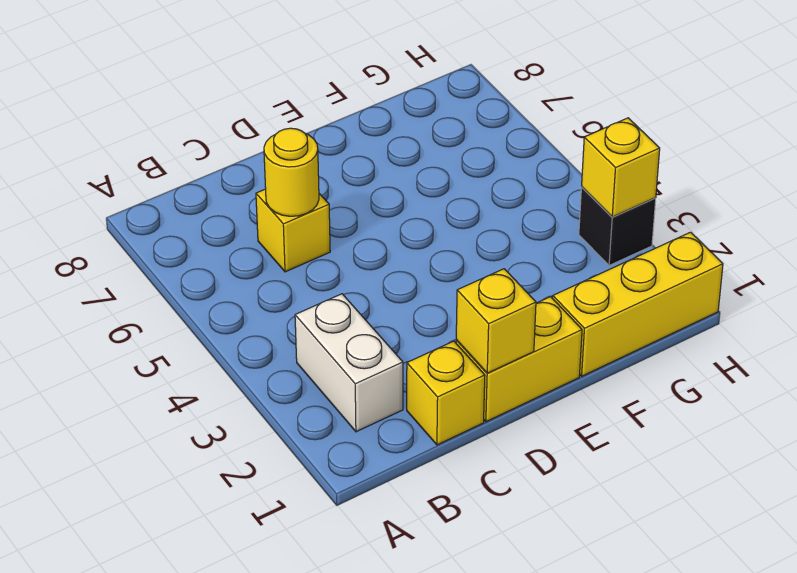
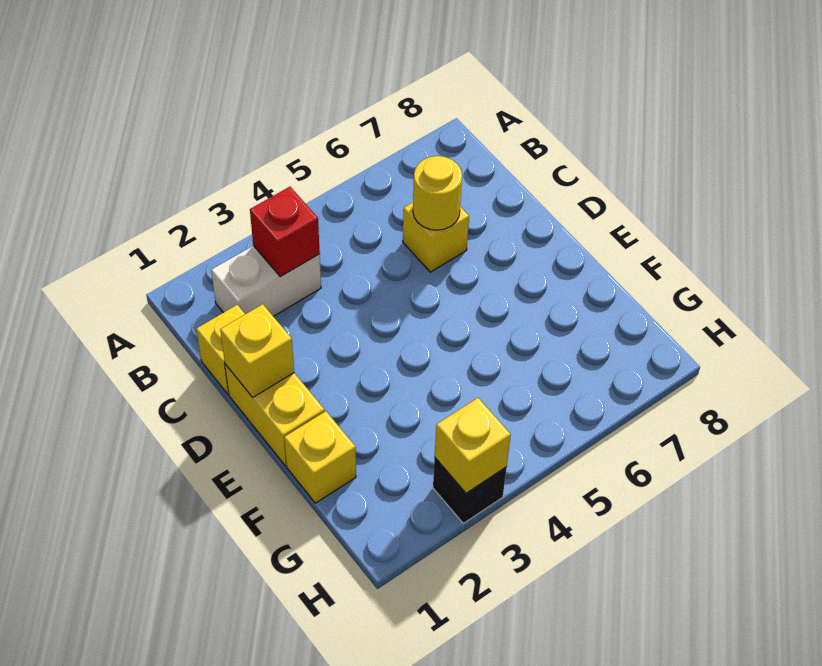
none -> red brick B3 level 2
yellow brick F1:H1 level 1 -> yellow brick F1 level 1

